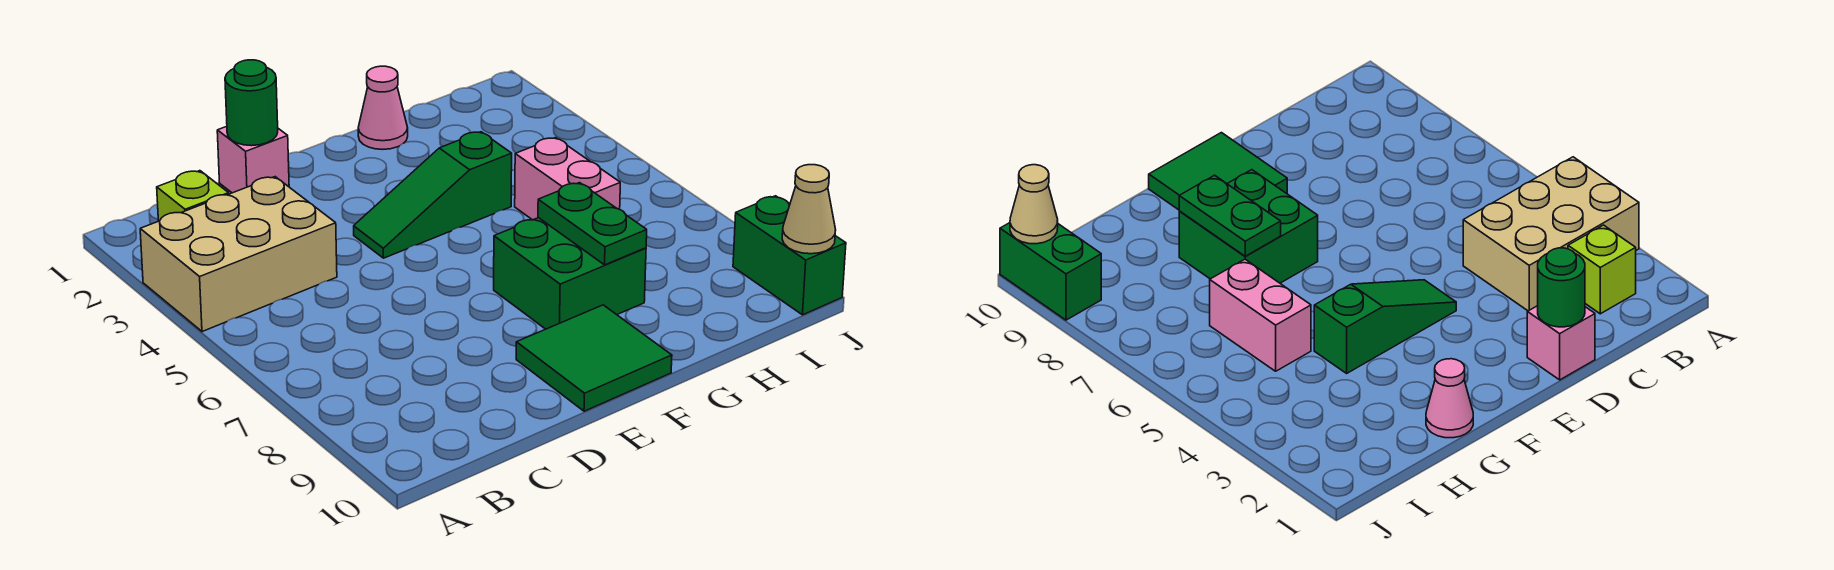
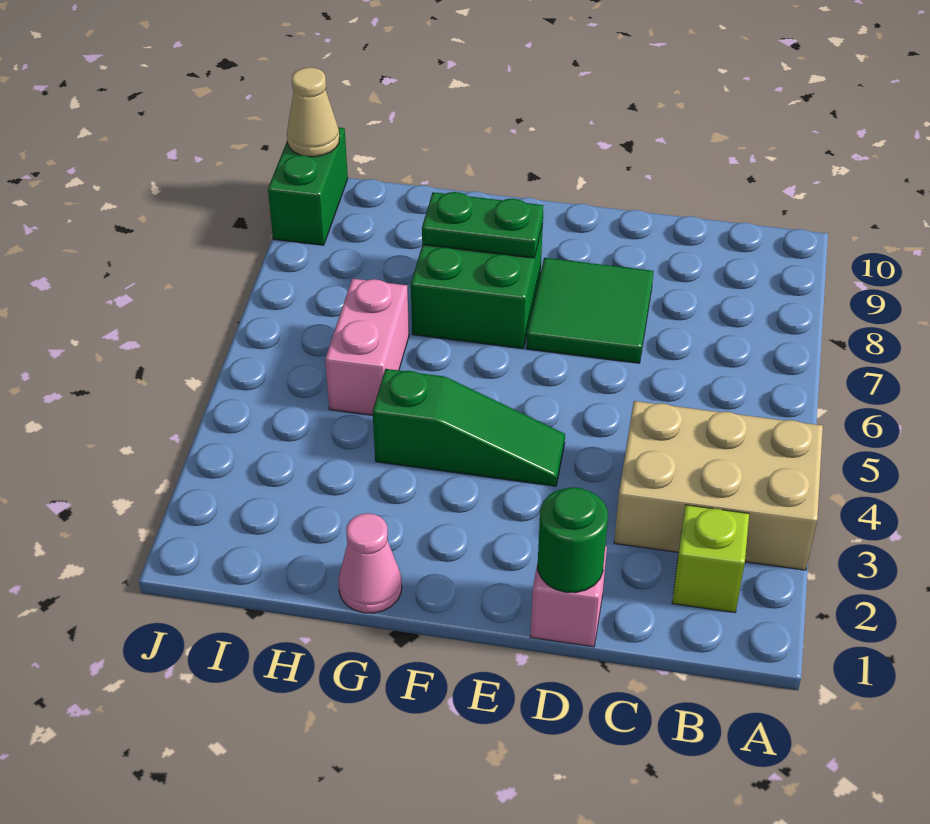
green tile E9:F10 level 1 -> green tile D7:E8 level 1
green plate G7:G8 level 2 -> green plate F8:G8 level 2

